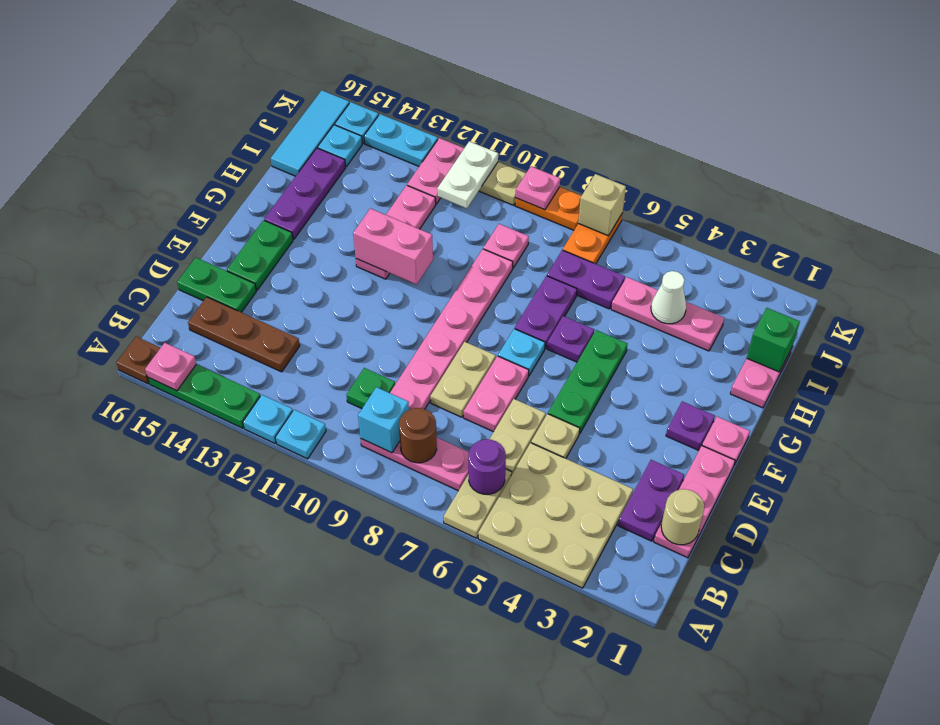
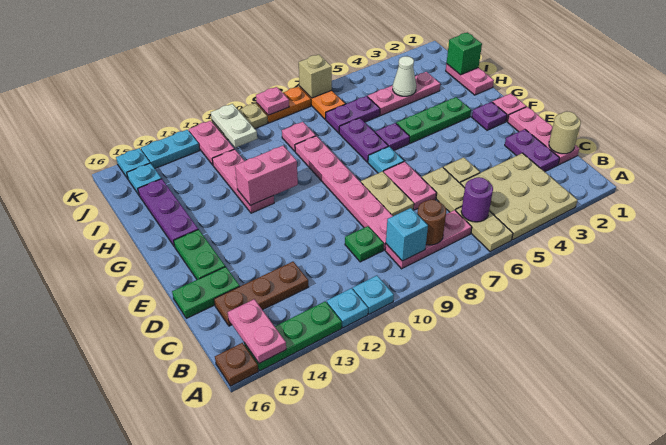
pink plate A15 level 2 -> pink plate A15:B15 level 2
green plate E5:G5 level 1 -> green plate G3:G5 level 1
cyan tile I16:K16 level 1 -> none

